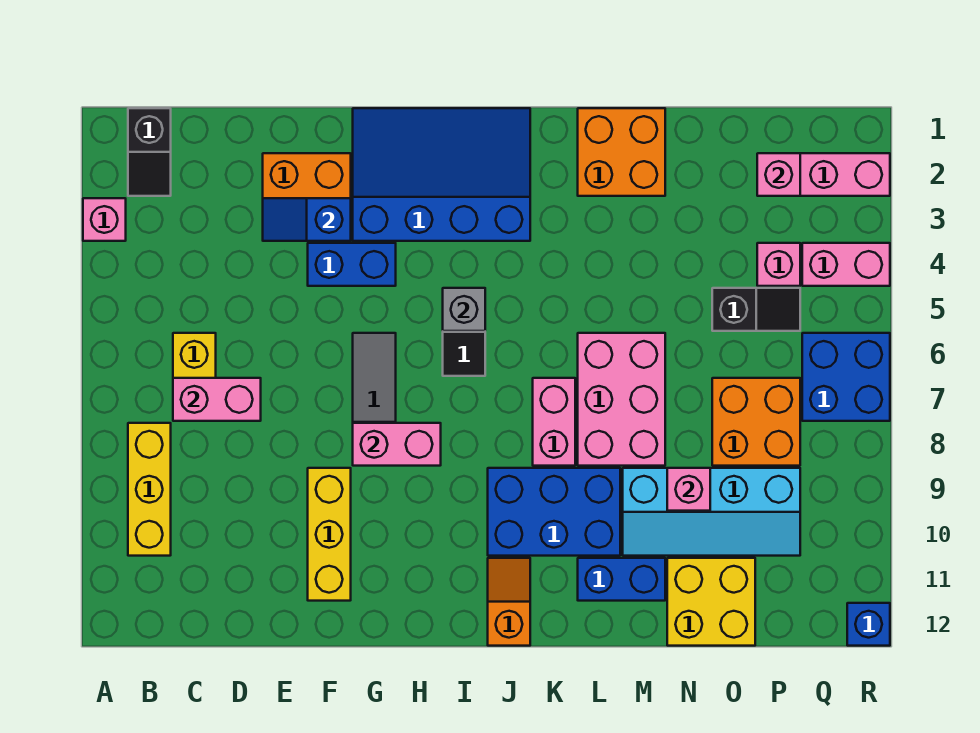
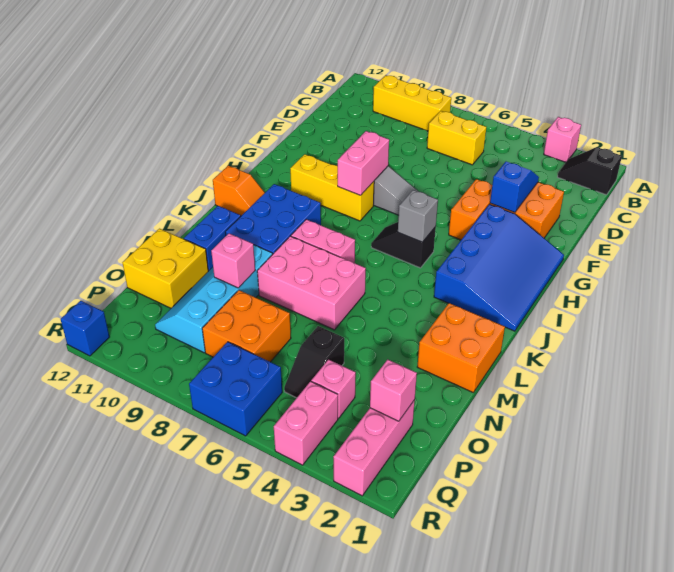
pink brick C7:D7 level 2 -> none
blue brick F4:G4 level 1 -> orange brick F4:G4 level 1
yellow brick F9:F11 level 1 -> yellow brick H8:H10 level 1

